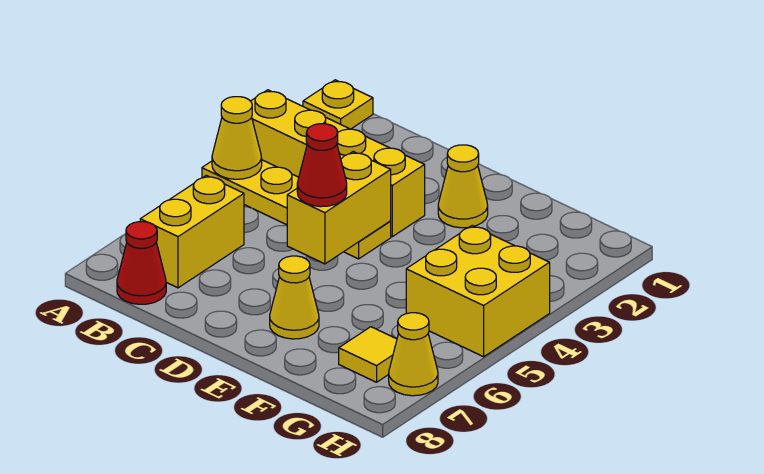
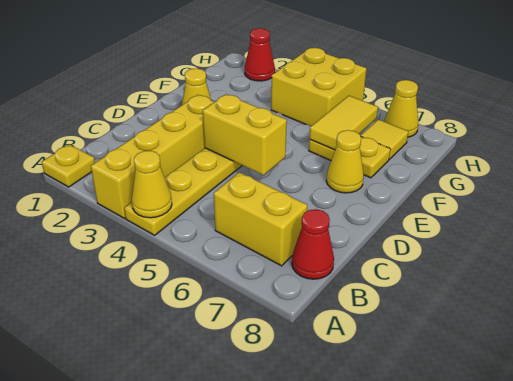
red cone D5 level 3 -> red cone H2 level 1
none -> yellow plate F6:F7 level 1
none -> yellow tile F6:G6 level 2

